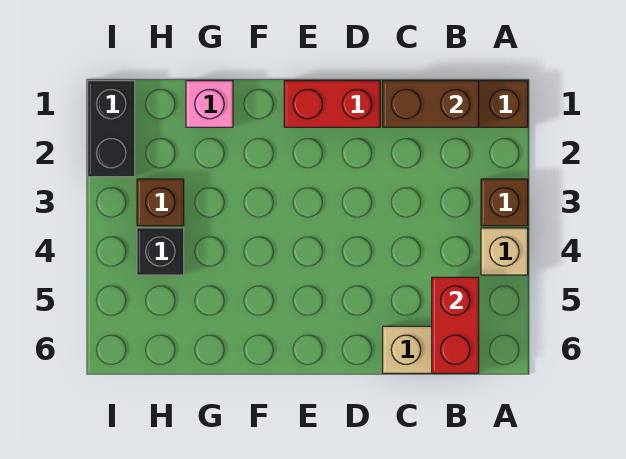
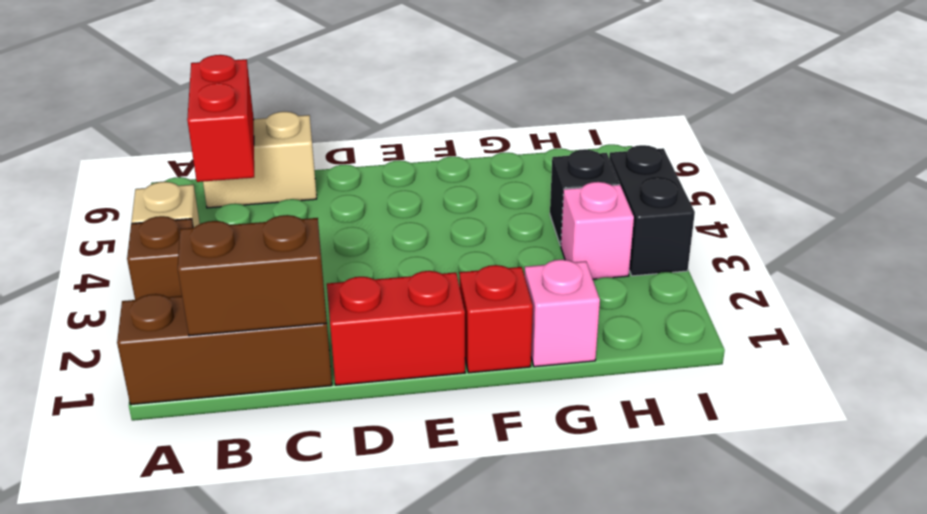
none -> red brick F1 level 1
brown brick H3 level 1 -> pink brick H3 level 1
black brick I1:I2 level 1 -> black brick I3:I4 level 1

